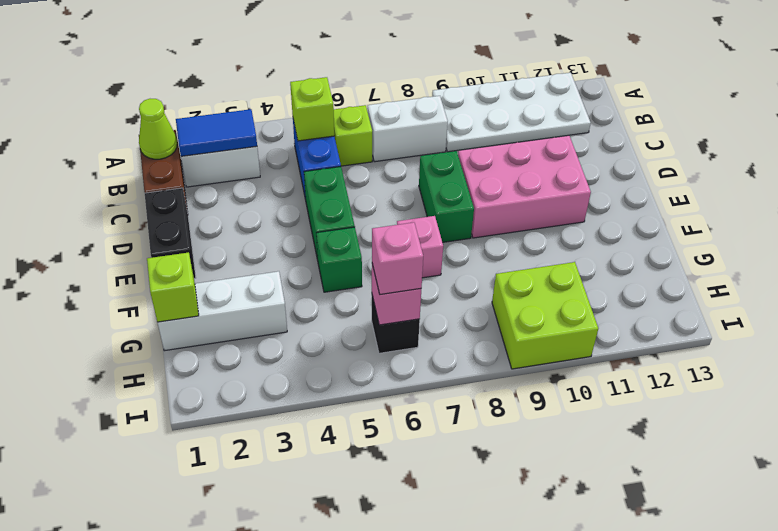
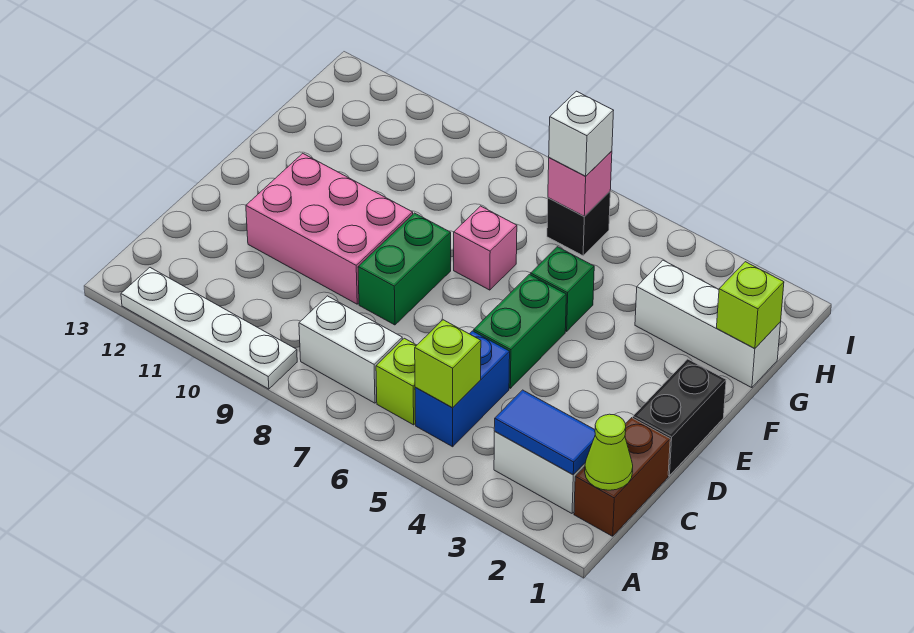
white plate A9:B12 level 1 -> white plate A9:A12 level 1
pink brick H6 level 3 -> white brick H6 level 3
lime brick H9:I10 level 1 -> none

